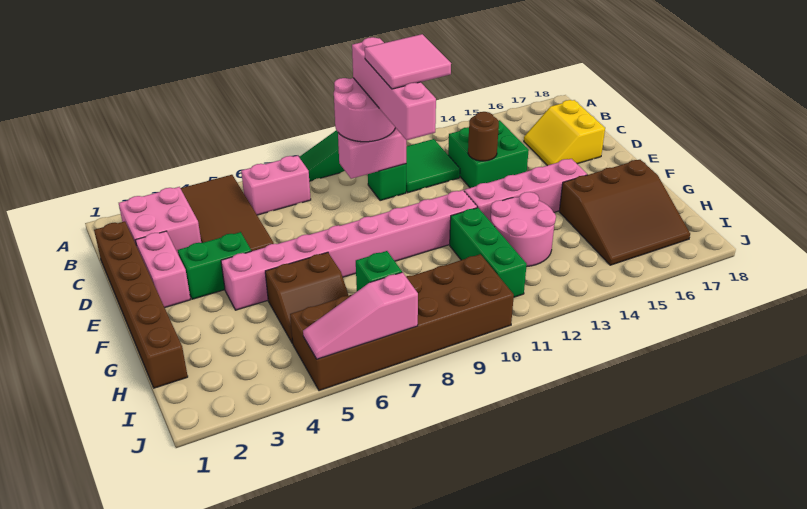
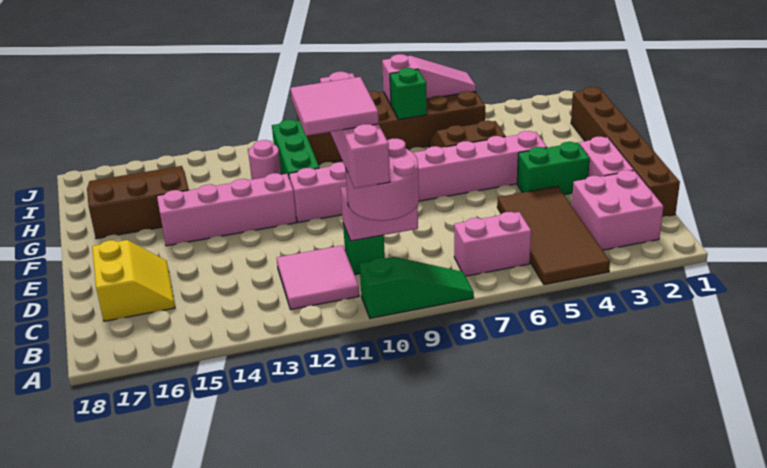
green tile B11:C12 level 1 -> pink tile B11:C12 level 1
green brick C13:D14 level 1 -> none
brown round brick D13 level 2 -> none
pink round brick G12:H13 level 1 -> pink round brick H12 level 1

